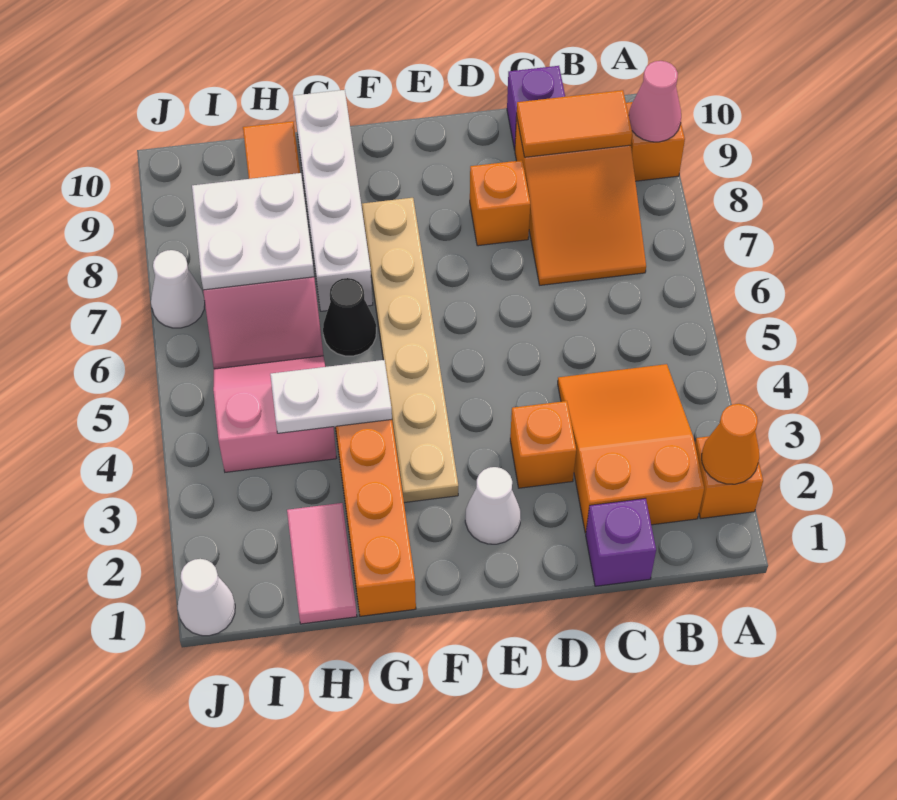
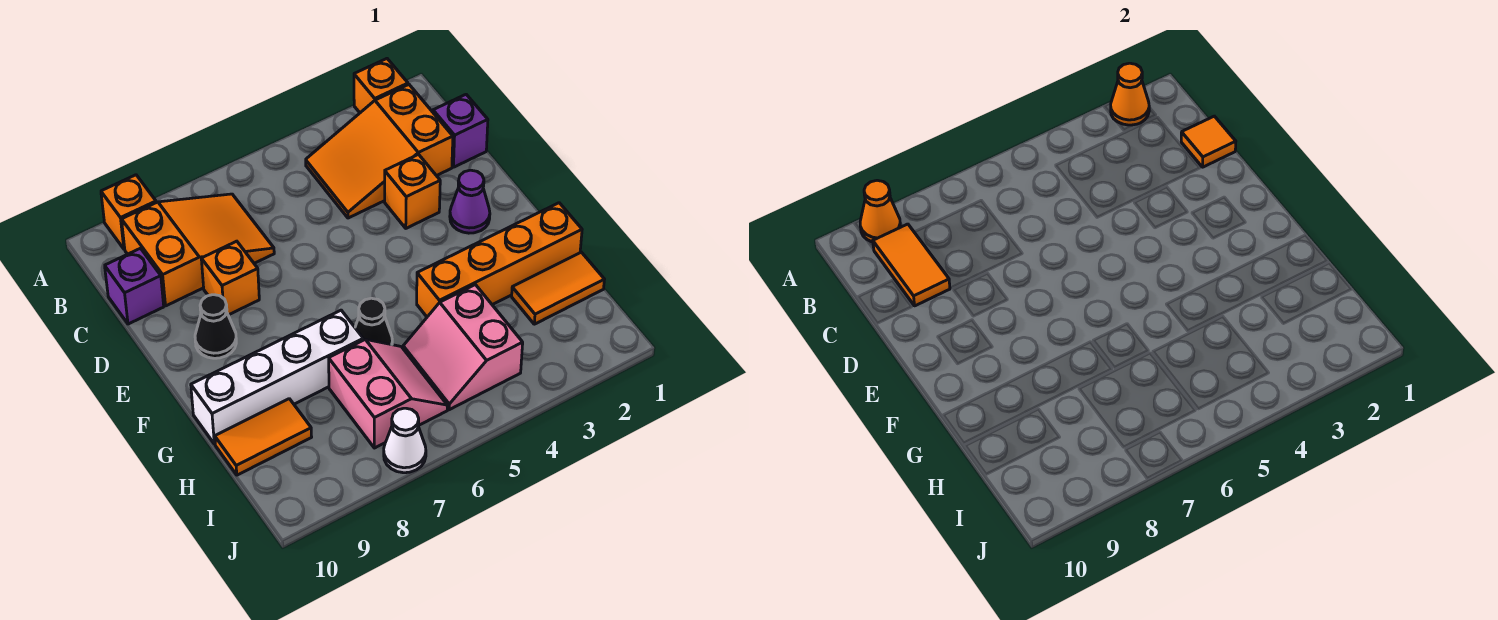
pink cone A9 level 2 -> orange cone A9 level 2
none -> orange tile C1 level 2
white cone E2 level 1 -> purple cone E2 level 1
none -> black cone E9 level 1
tan plate F3:F8 level 1 -> none
white plate G4:H4 level 2 -> none
pink tile H1:H2 level 1 -> orange tile H1:H2 level 1
white plate H7:I8 level 2 -> none
white cone J1 level 1 -> none

